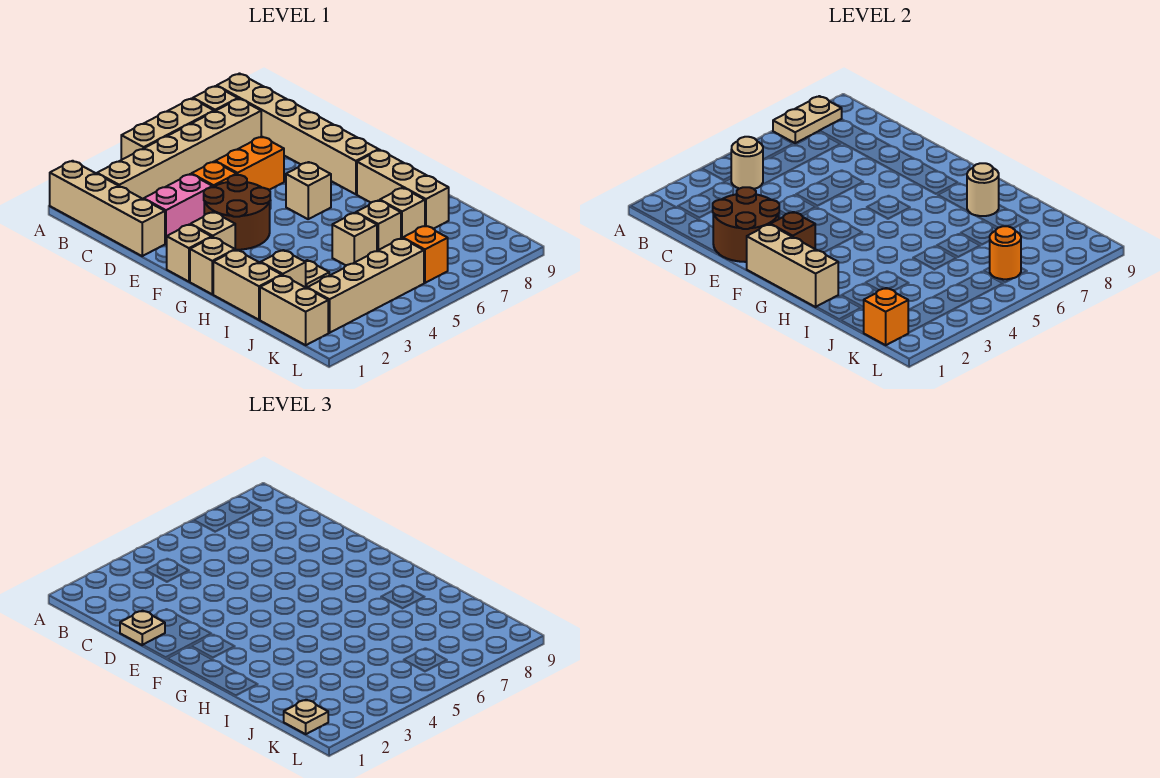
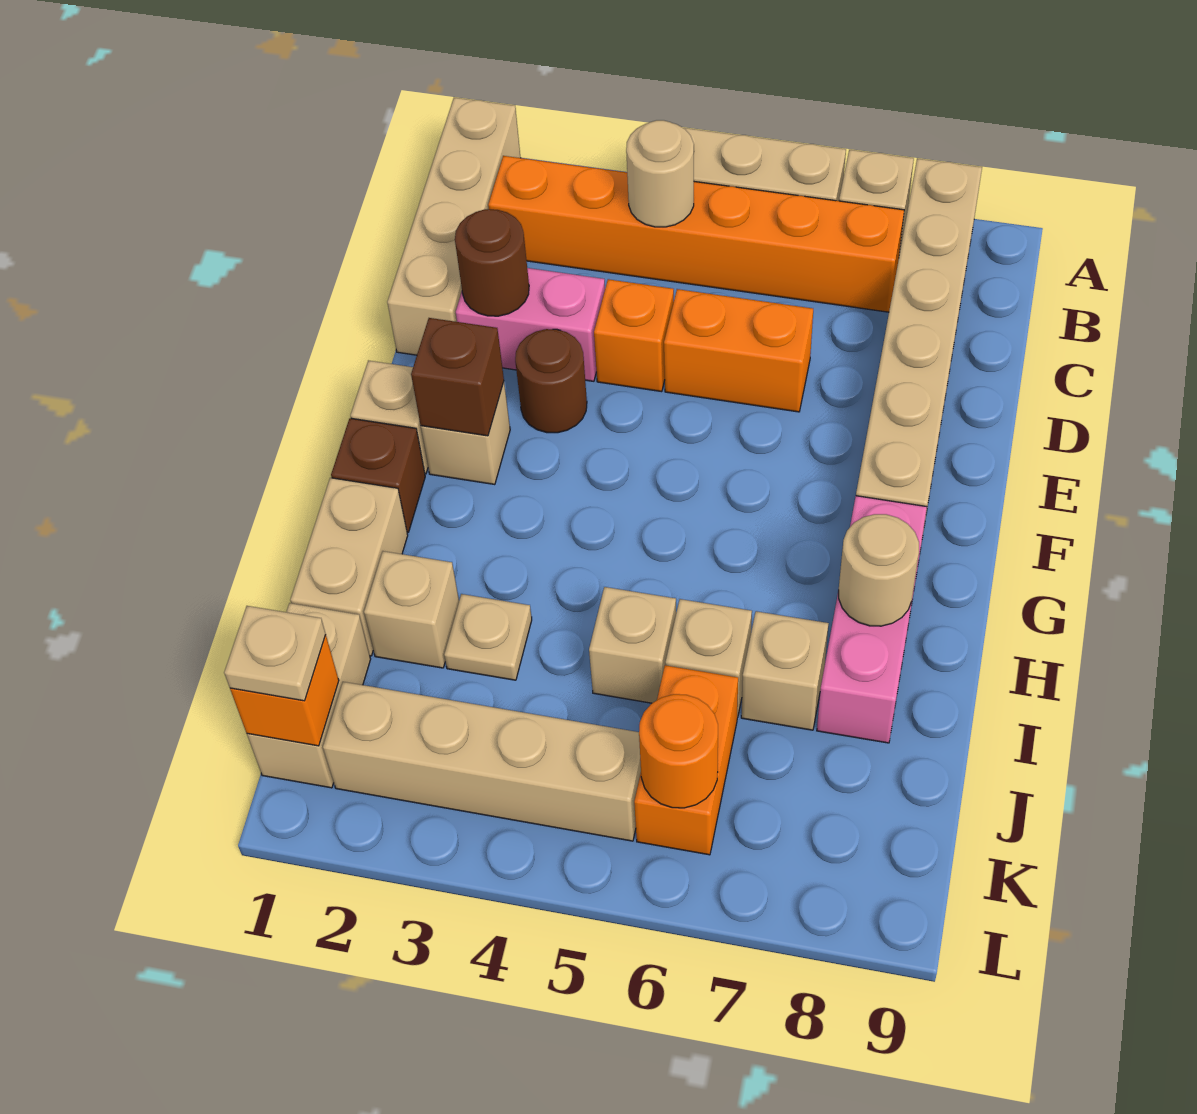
tan plate A7:A8 level 2 -> none
tan brick B2:B7 level 1 -> orange brick B2:B7 level 1
brown round brick D1:E2 level 2 -> brown round brick D2 level 2
tan plate D1 level 3 -> none
brown round brick E3:F4 level 1 -> brown round brick E3 level 1
tan brick F1:H1 level 2 -> none
tan brick F6 level 1 -> none
tan brick G1 level 1 -> brown brick G1 level 1
tan brick G8:I8 level 1 -> pink brick G8:I8 level 1
orange brick K6 level 1 -> orange brick J6:K6 level 1

